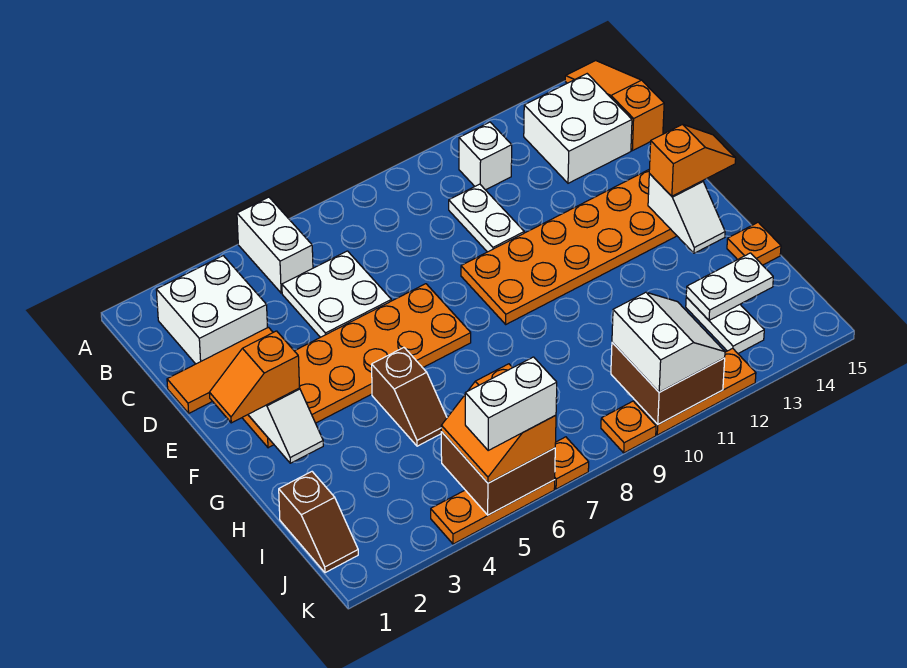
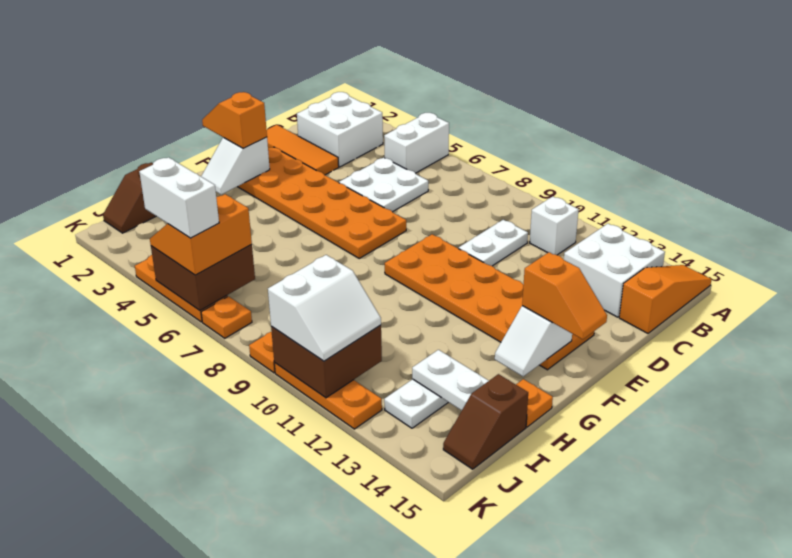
brown slope G5:H5 level 1 top G -> brown slope I15:J15 level 1 top I

